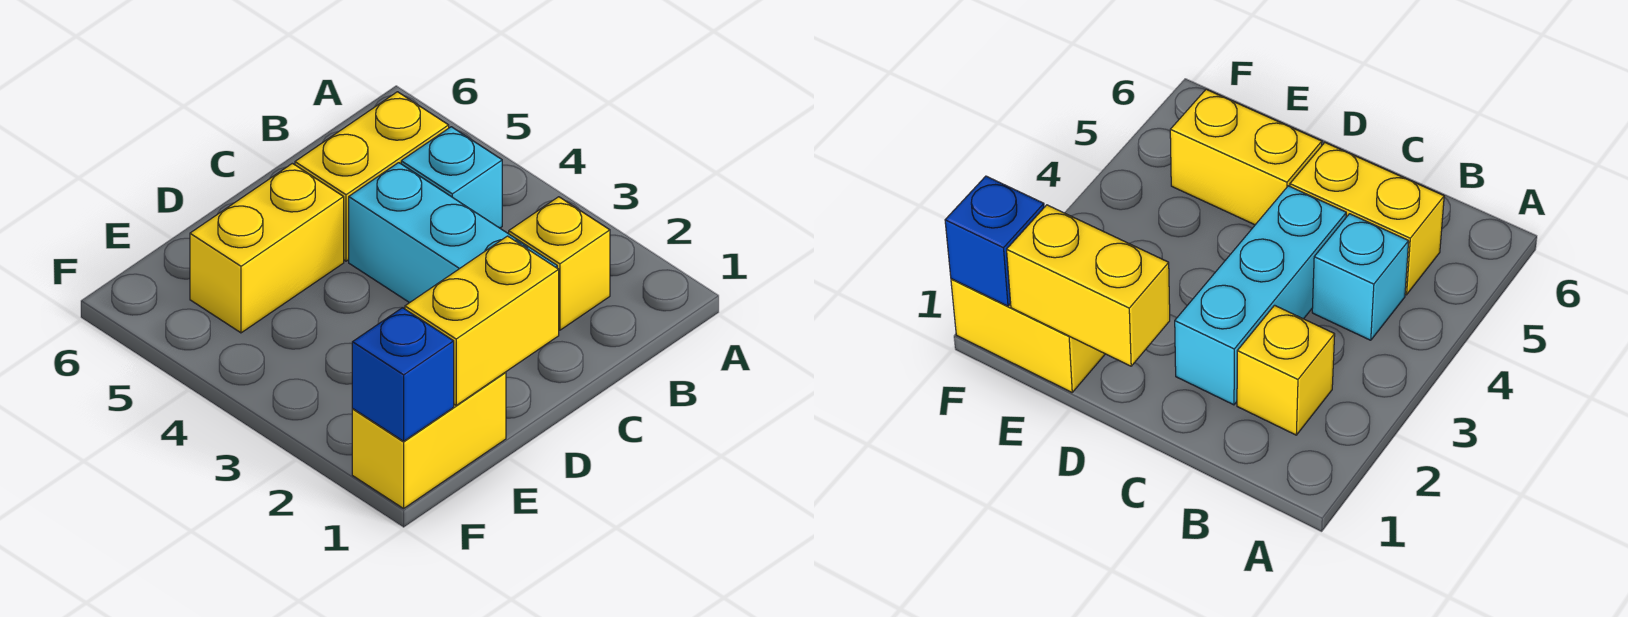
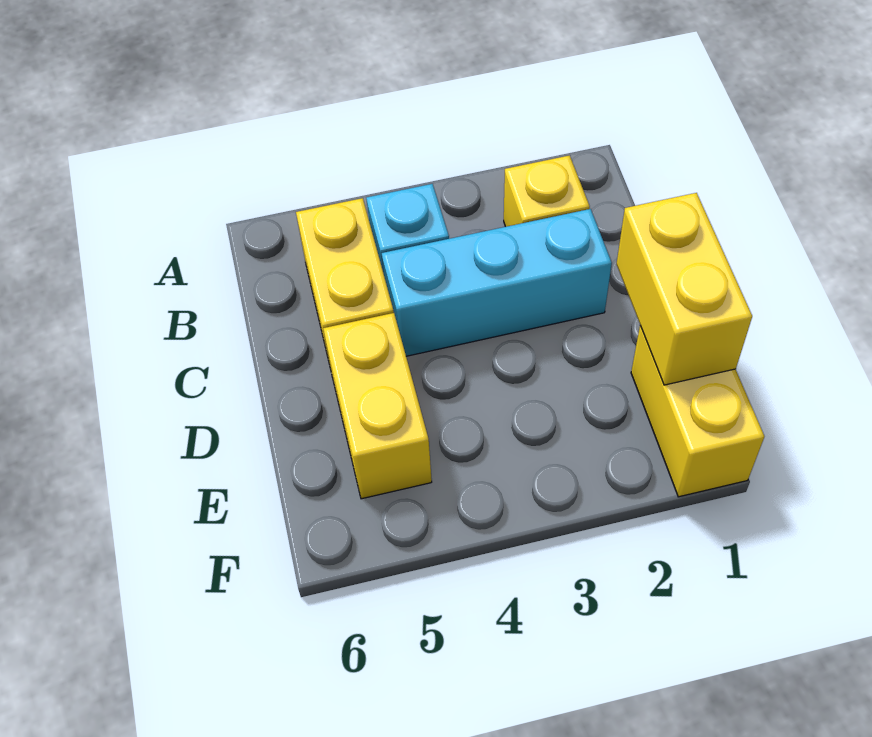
blue brick F1 level 2 -> none

